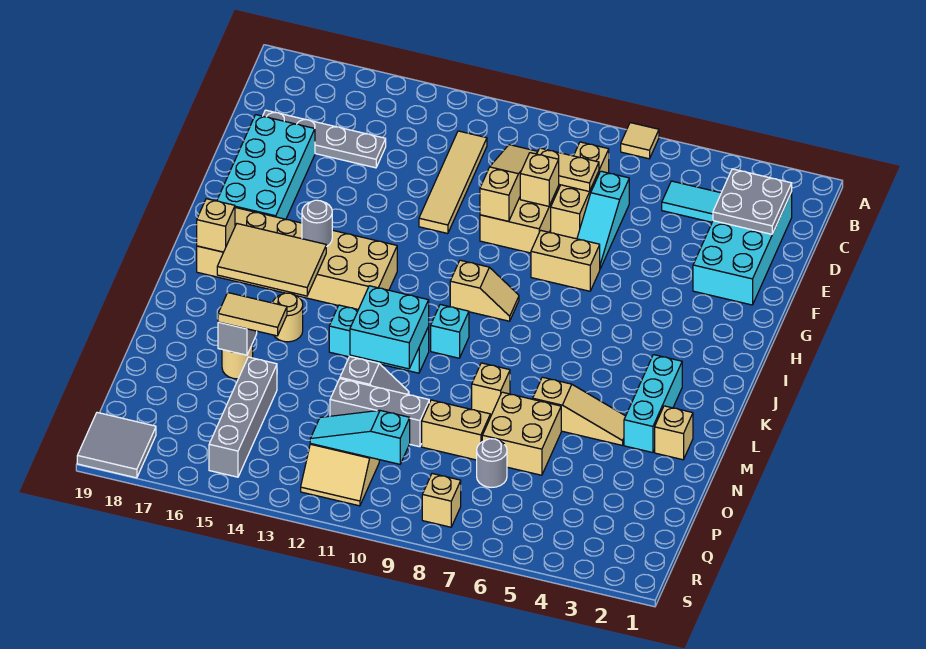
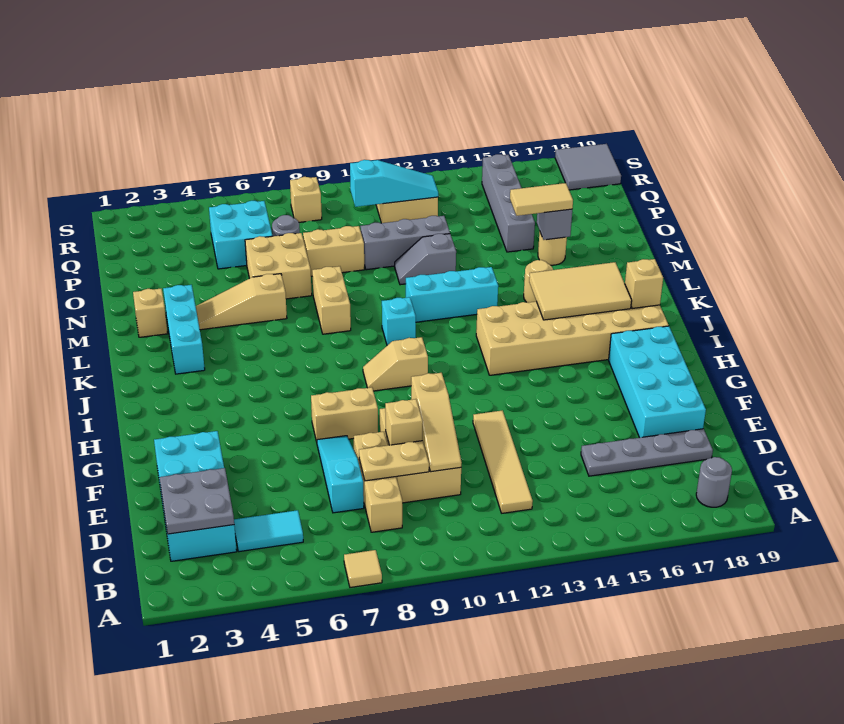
grey round brick I15 level 2 -> grey round brick B18 level 1
cyan brick L11:M12 level 2 -> cyan brick P5:Q6 level 1
tan brick M8 level 1 -> tan brick L8:M8 level 1

